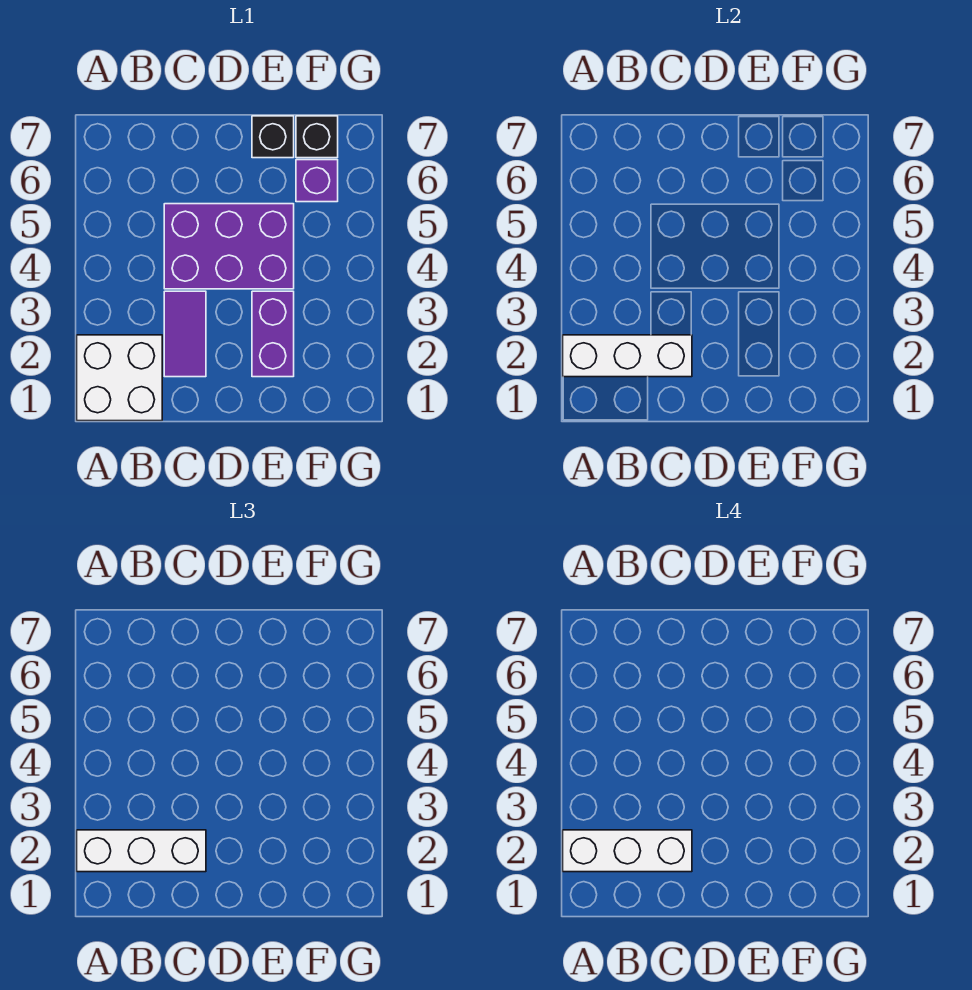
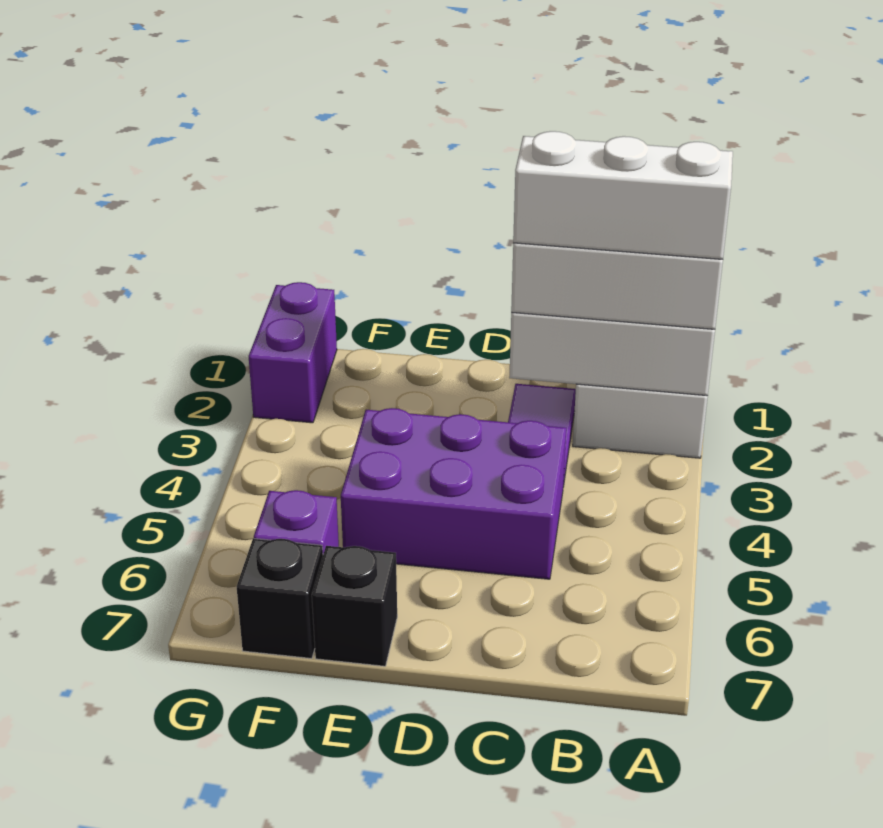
purple brick E2:E3 level 1 -> purple brick G1:G2 level 1

